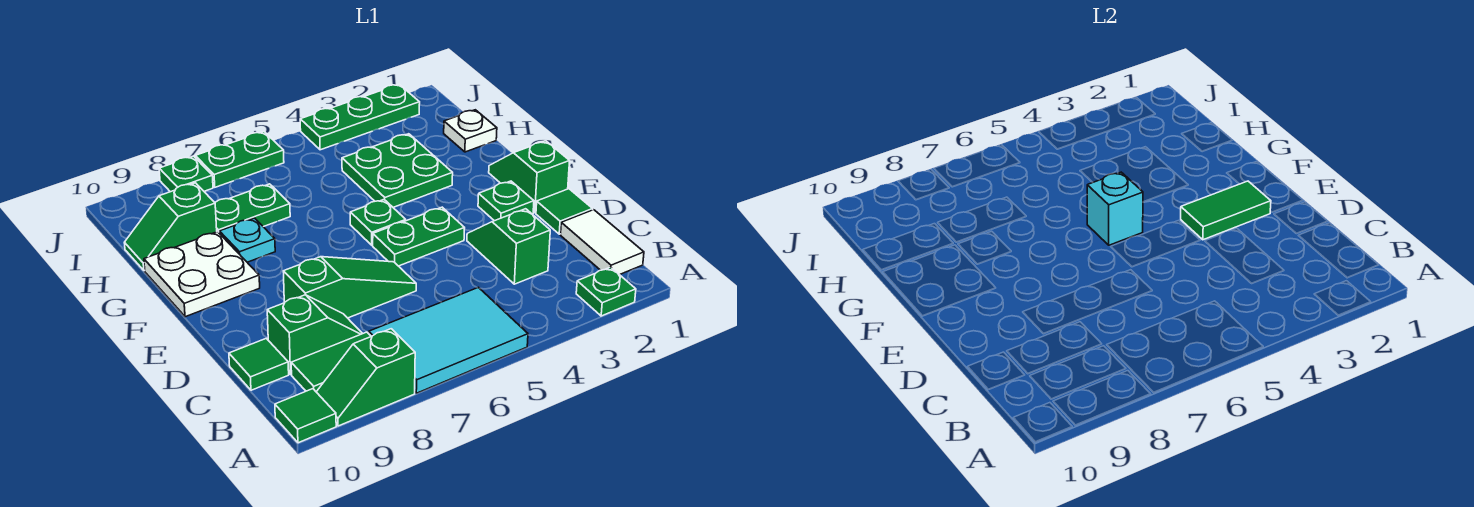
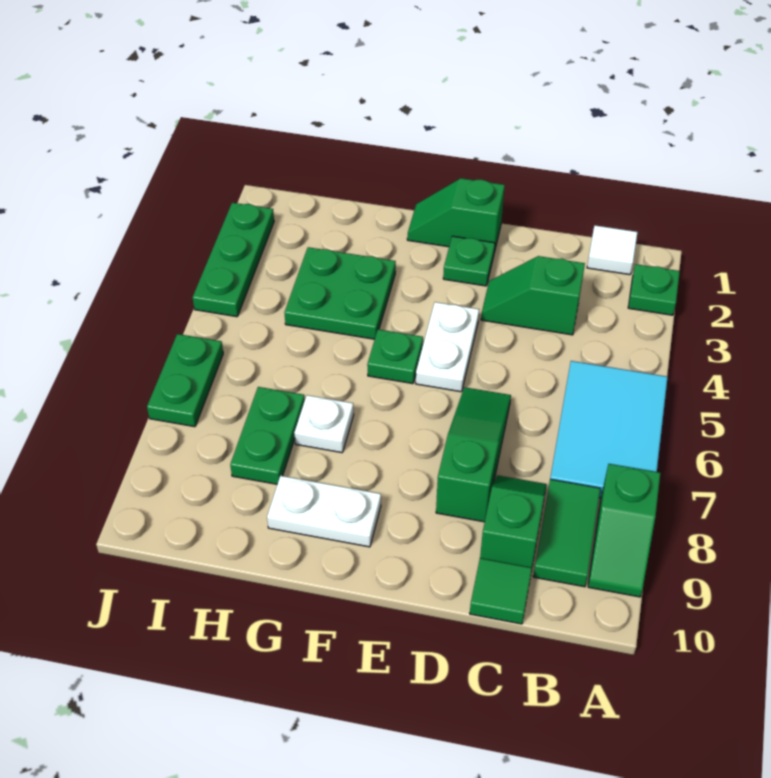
green tile A10 level 1 -> none
white tile B1:C1 level 1 -> white tile B1 level 1
green tile D1 level 1 -> none
green tile E2:E3 level 2 -> none
green plate E4:E5 level 1 -> white plate E4:E5 level 1
cyan brick F5 level 2 -> none
white plate F9:G10 level 1 -> white plate F9:G9 level 1
cyan plate G8 level 1 -> none
white plate H1 level 1 -> white plate G7 level 1
green slope H9:H10 level 1 top 9 -> none
green plate J8 level 1 -> none

